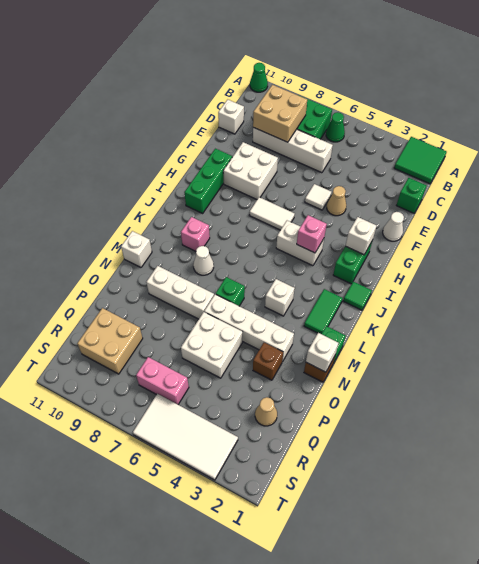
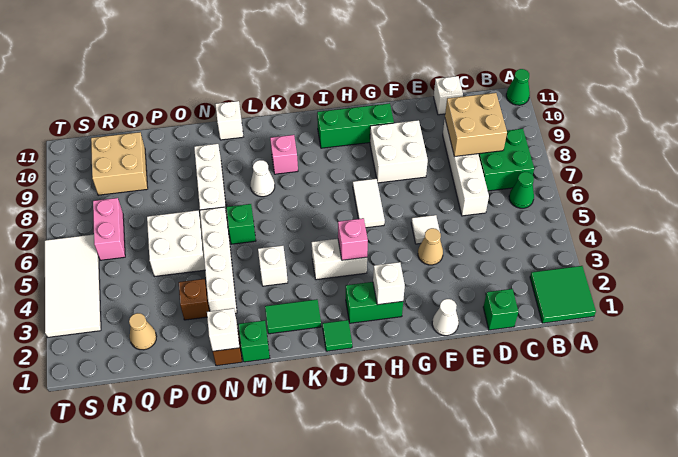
white brick I4:I5 level 1 -> white brick I4:J4 level 1

